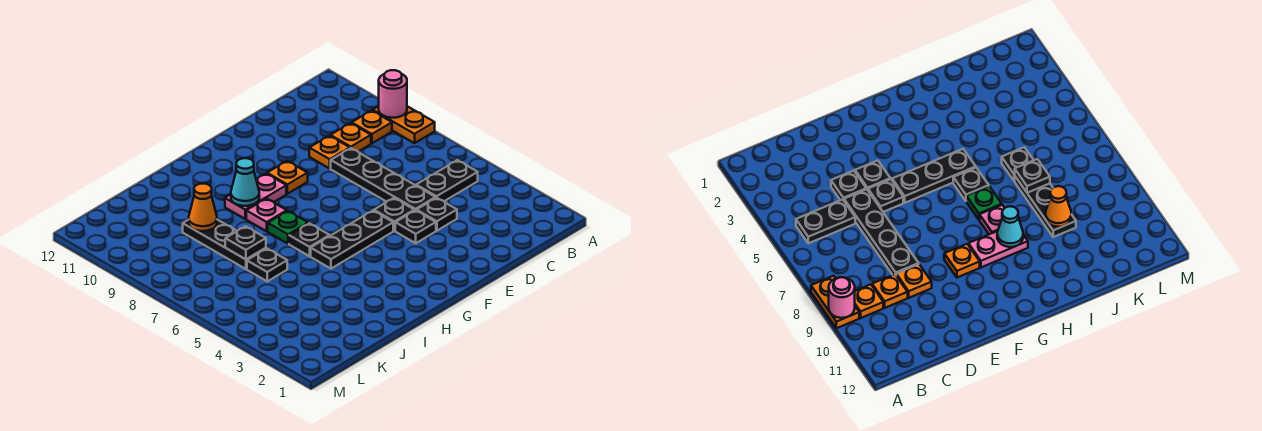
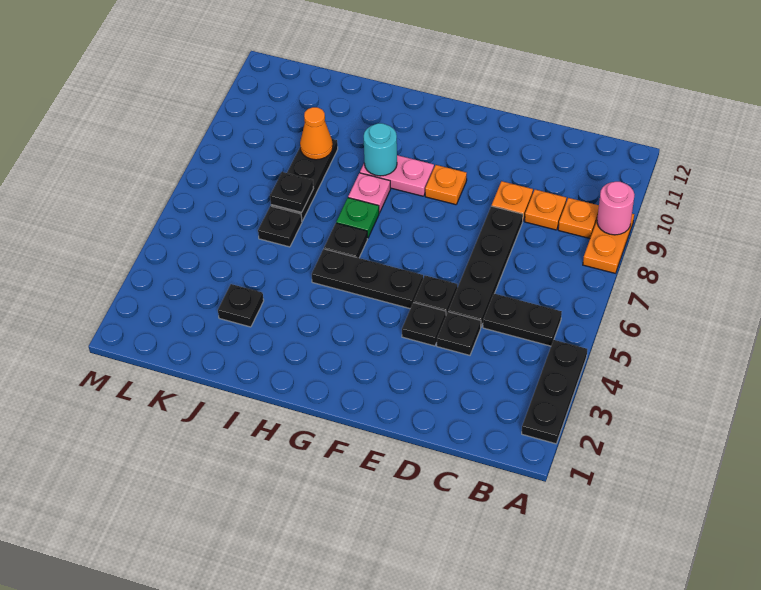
none -> black plate A2:A4 level 1
cyan cone H9 level 2 -> cyan round brick H9 level 2
none -> black plate J3 level 1

